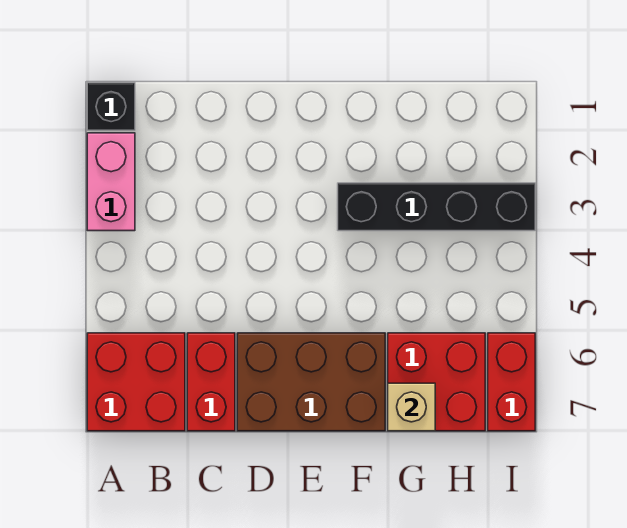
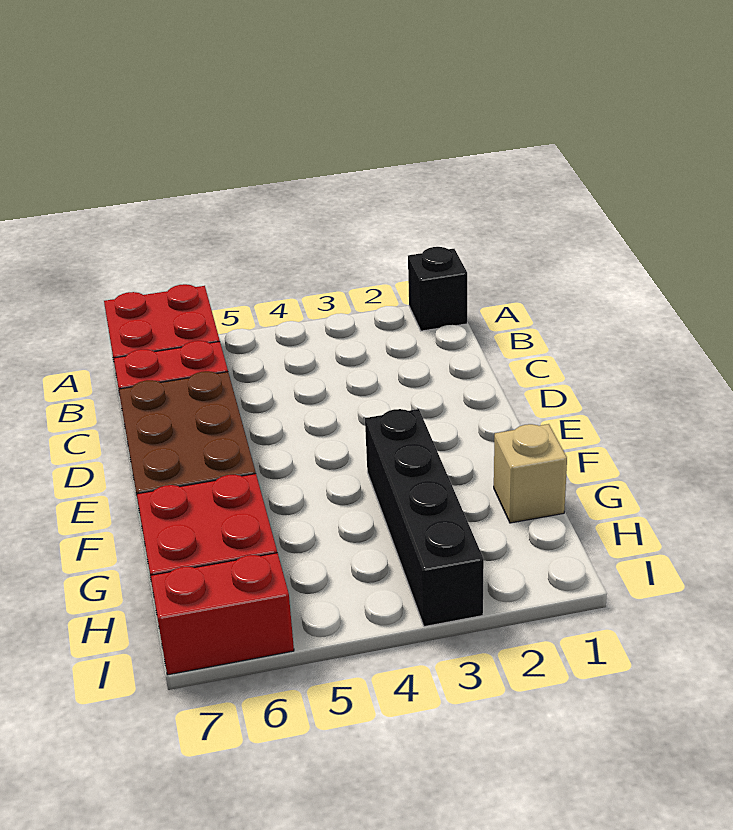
pink brick A2:A3 level 1 -> none
tan brick G7 level 2 -> tan brick G1 level 1

